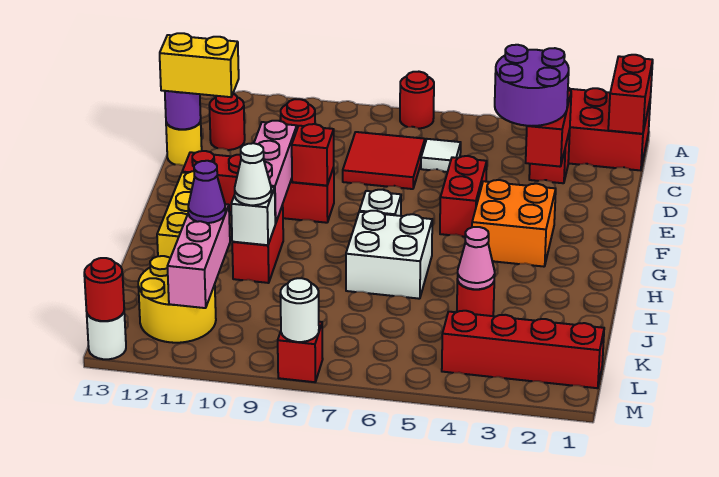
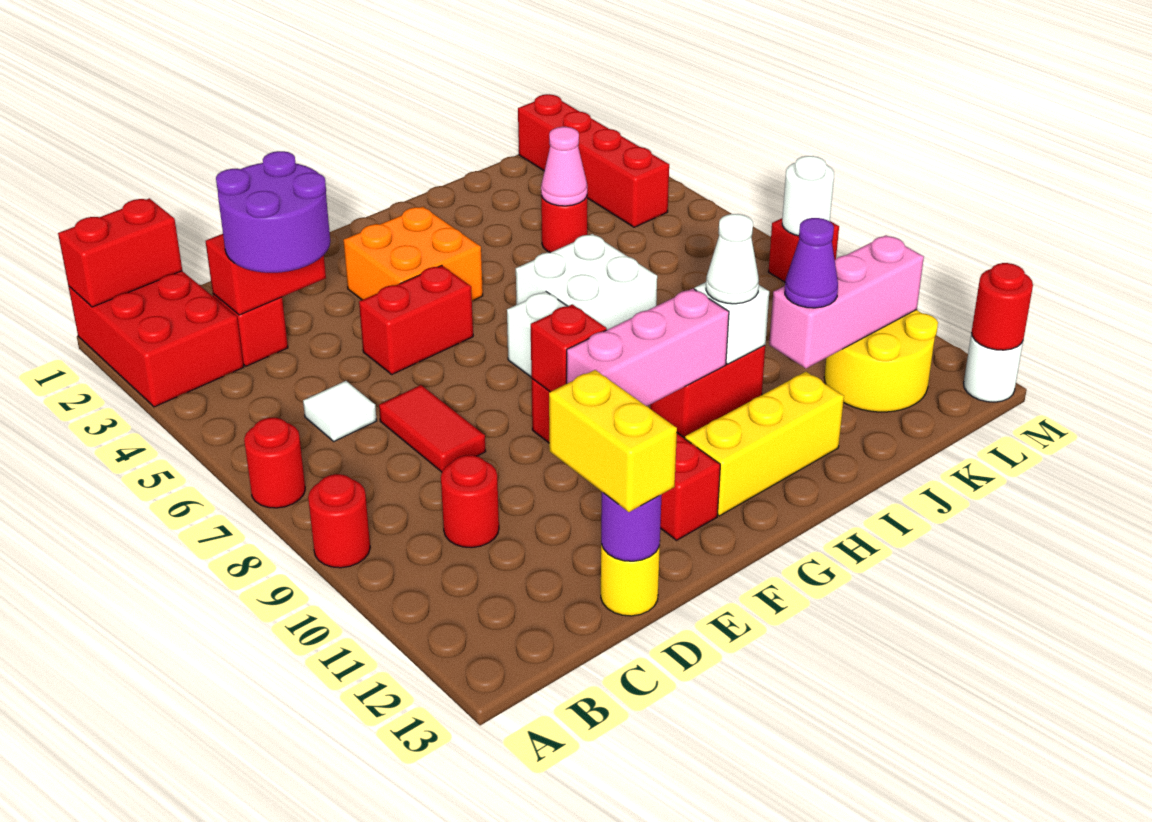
red tile C7:D8 level 1 -> red tile D7:D8 level 1
red round brick C12 level 1 -> red round brick A9 level 1

